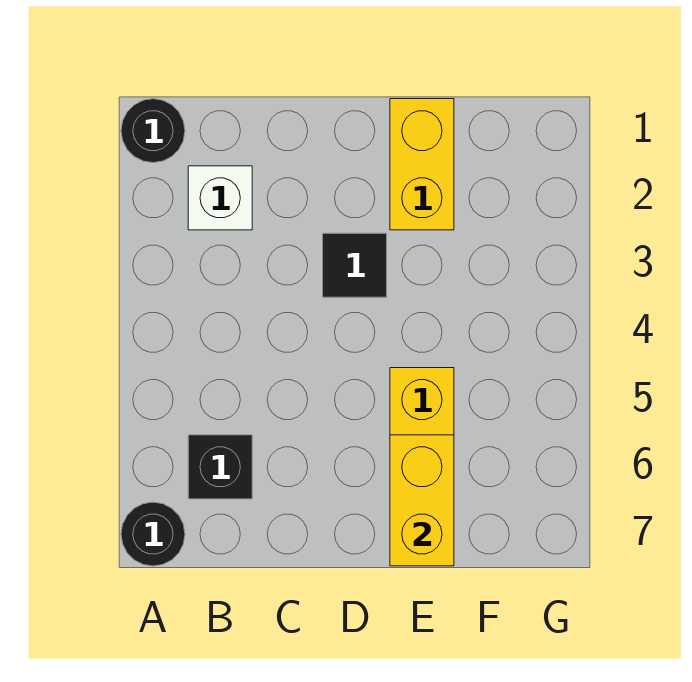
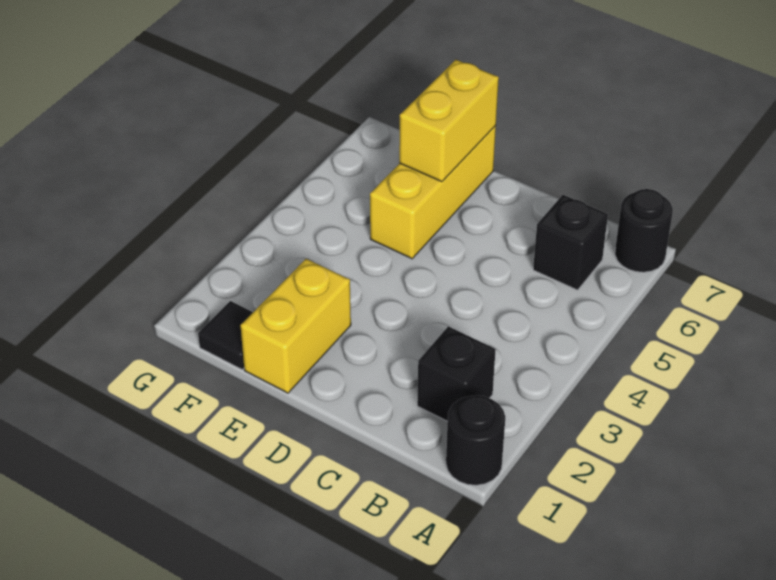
white brick B2 level 1 -> black brick B2 level 1
black tile D3 level 1 -> black tile F1 level 1

